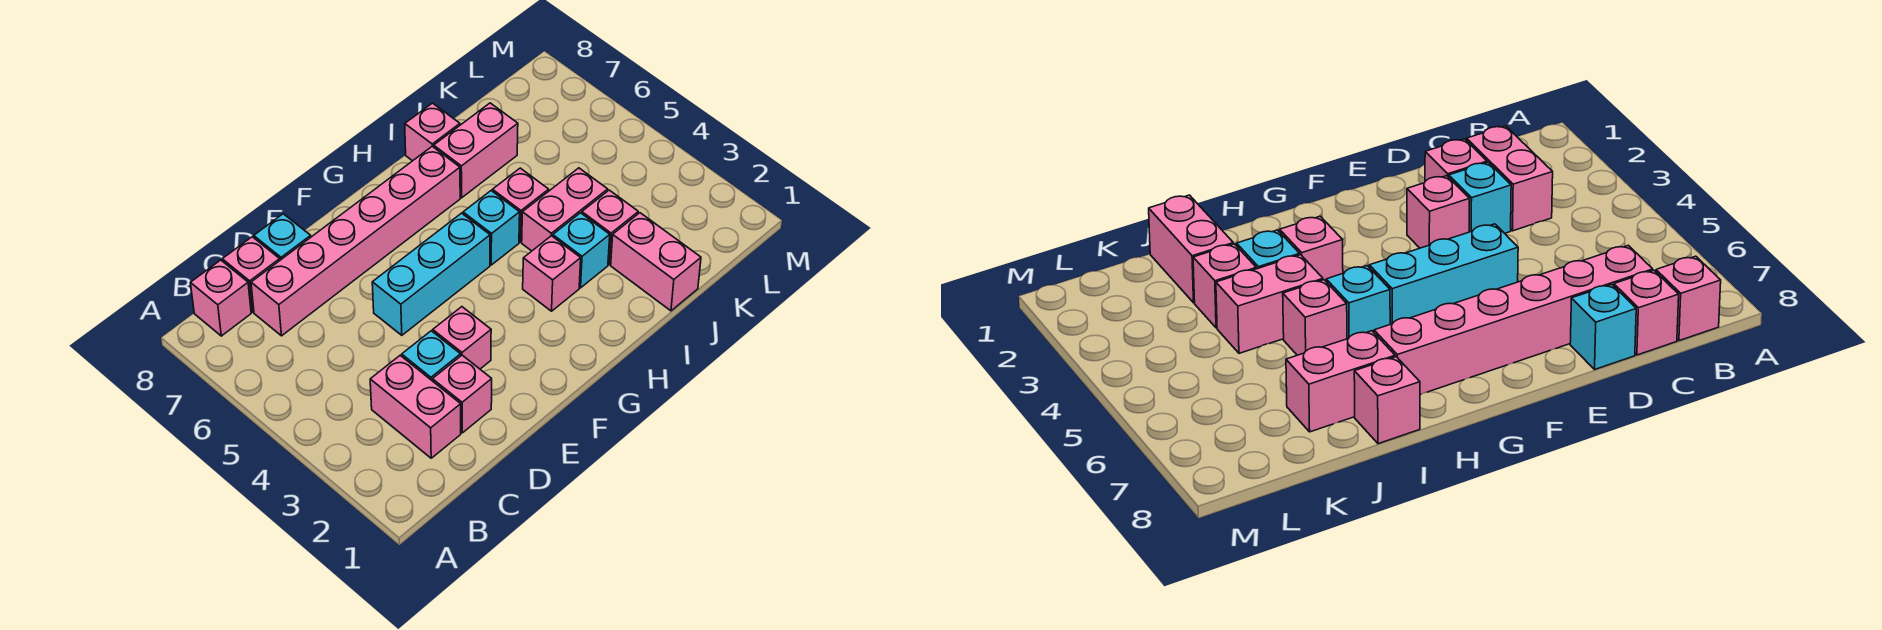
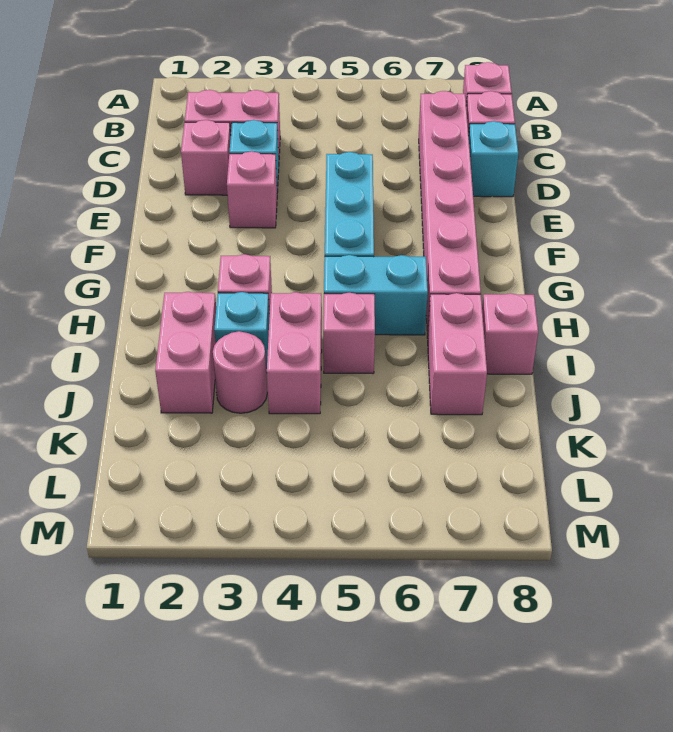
cyan brick H5 level 1 -> cyan brick H5:H6 level 1
pink brick J1:J2 level 1 -> pink brick I2:J2 level 1
pink brick J3 level 1 -> pink round brick J3 level 1

